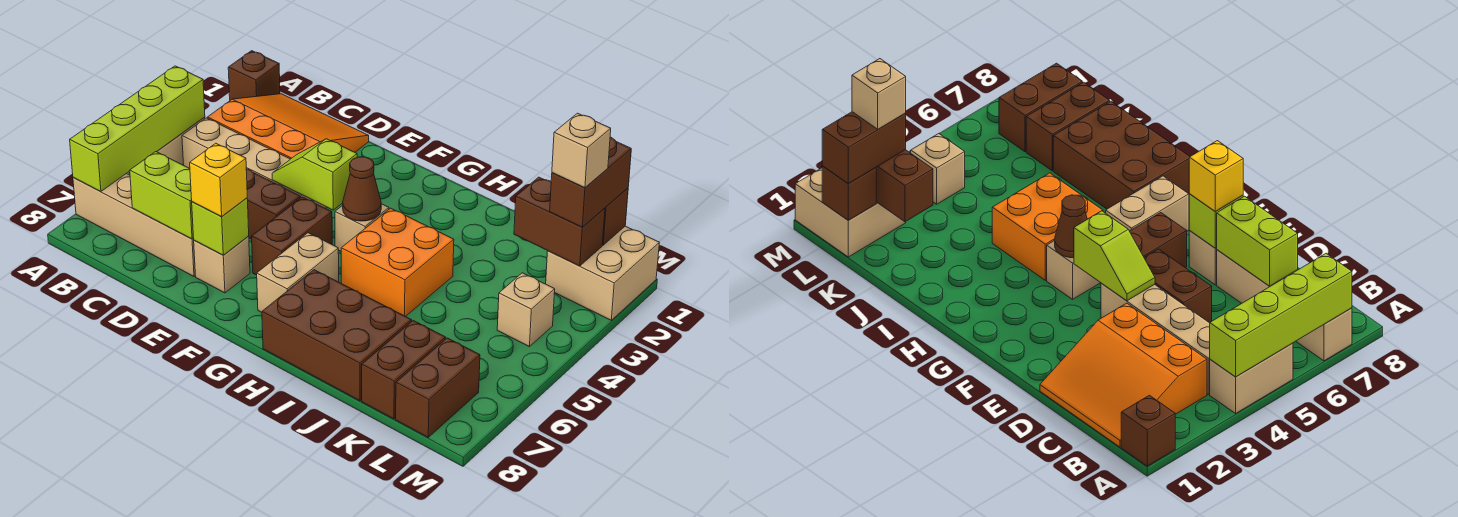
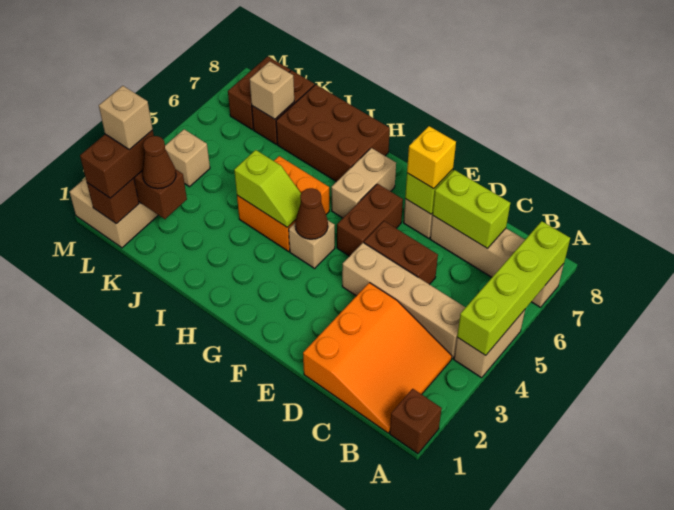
orange slope B1:D3 level 1 top 3 -> orange slope B1:D3 level 1 top D
lime slope E4:F4 level 2 top F -> lime slope H4:I4 level 2 top I
none -> brown cone K2 level 3
none -> tan brick K7 level 2

